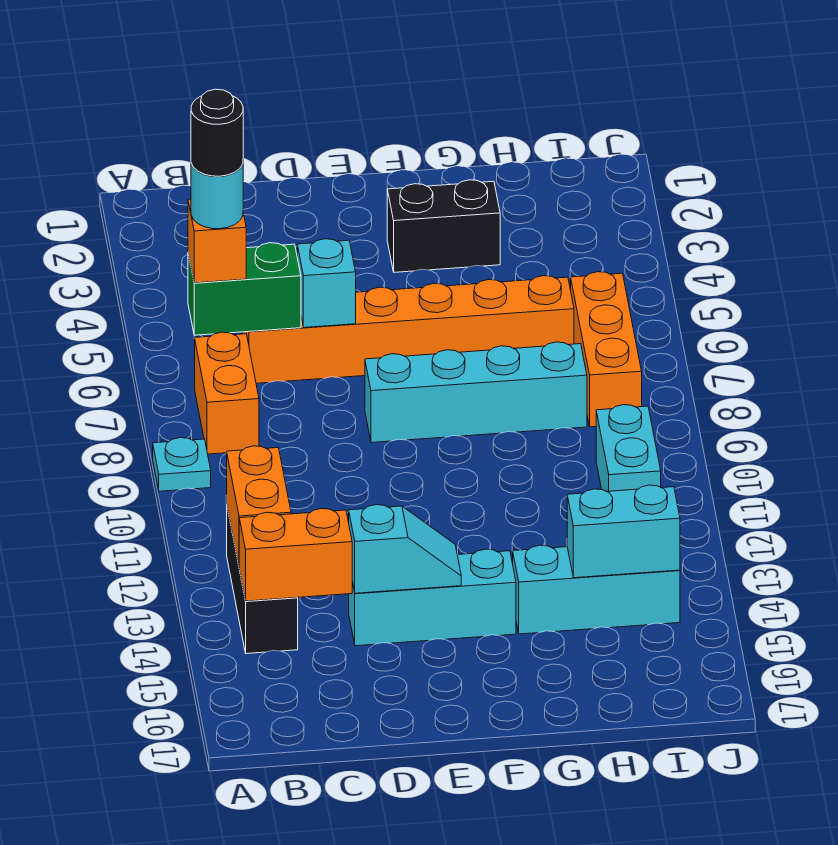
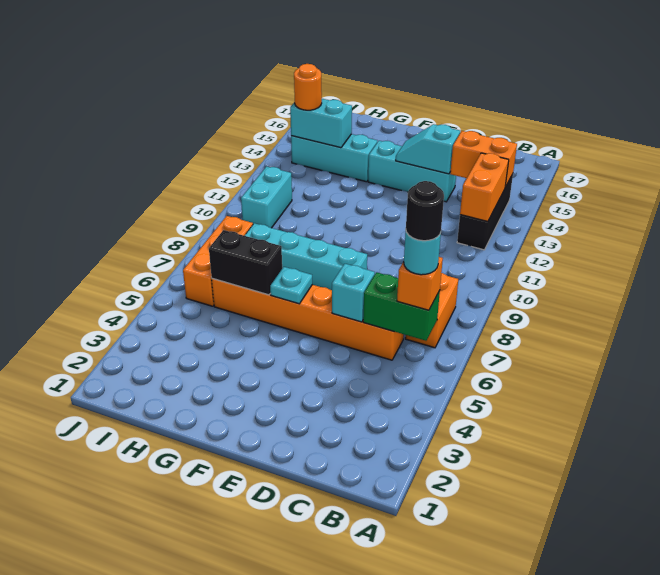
cyan plate A9 level 1 -> cyan plate F6 level 2
black brick F3:G3 level 1 -> black brick G6:H6 level 2
none -> orange round brick I14 level 3

